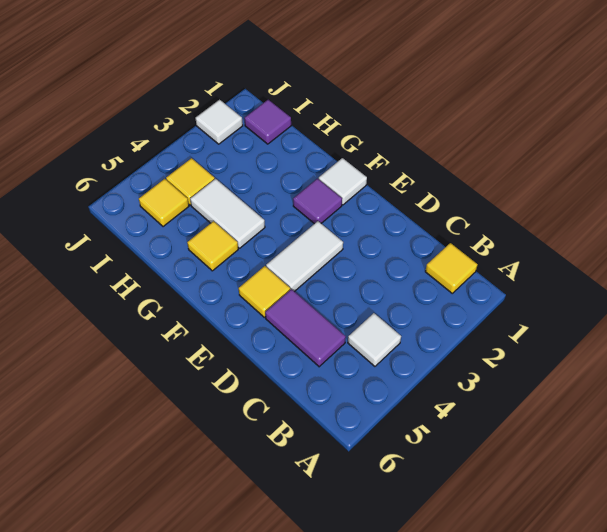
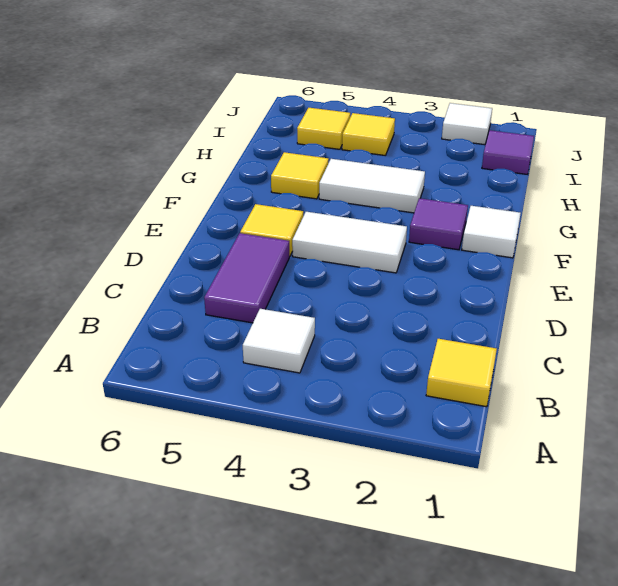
white tile G4:H4 level 1 -> white tile G3:G4 level 1

